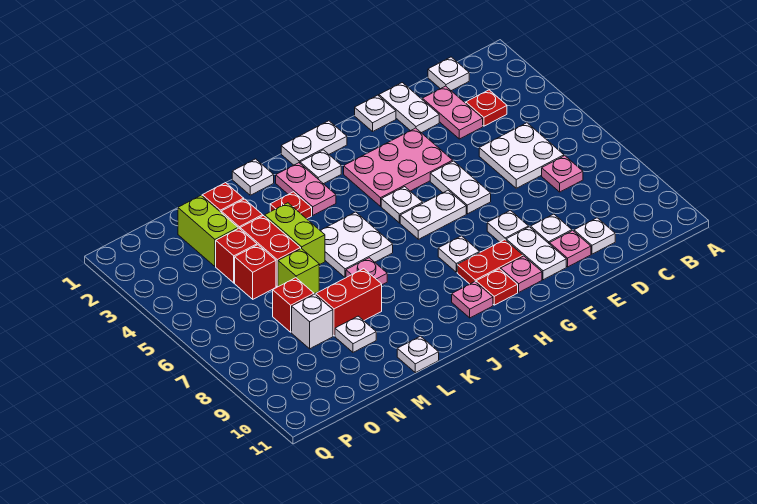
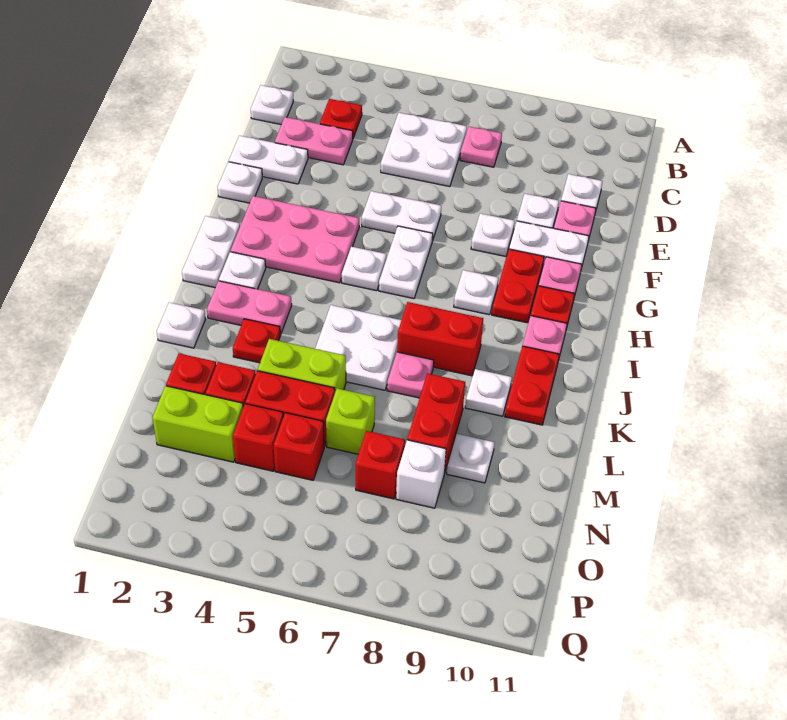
pink plate F3:H4 level 1 -> pink plate G2:H4 level 1
none -> red brick J7:J8 level 1
none -> red plate J10:K10 level 1
white plate L11 level 1 -> white plate K9 level 1

